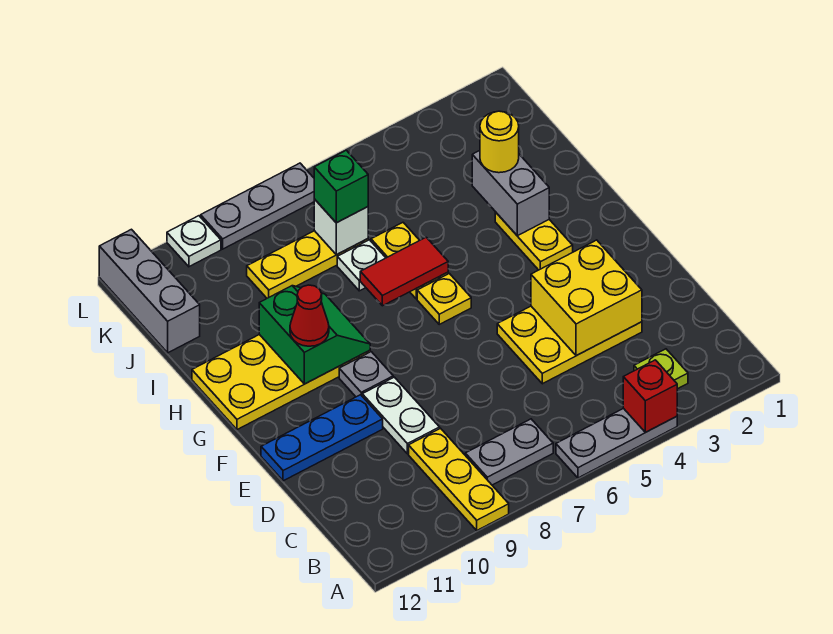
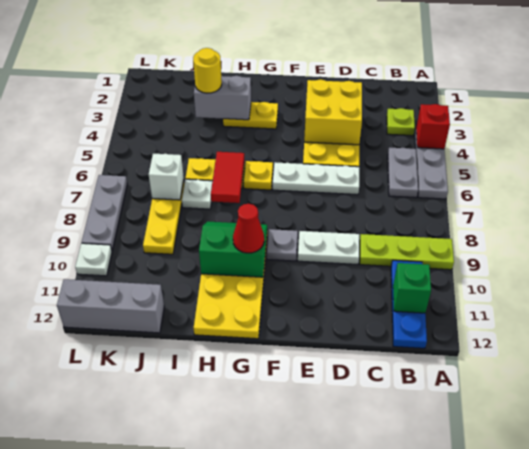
yellow plate A9:C9 level 1 -> lime plate A9:C9 level 1
grey plate B7:B8 level 1 -> grey plate B5:B6 level 1
none -> white plate D6:F6 level 1
blue plate E10:E12 level 1 -> blue plate B10:B12 level 1
green brick J7 level 3 -> green brick B11 level 2

